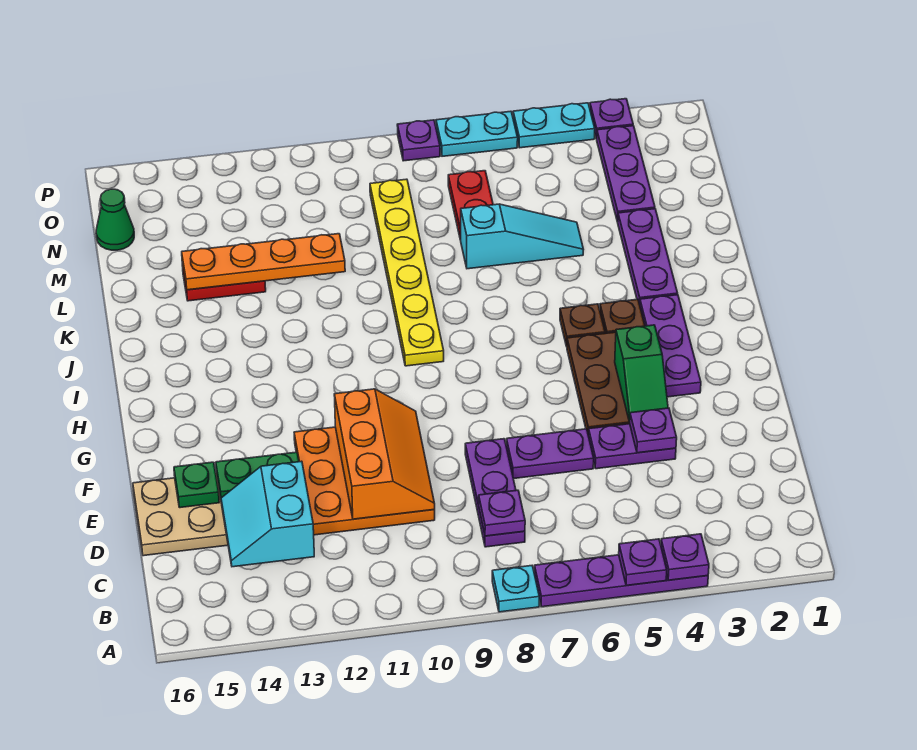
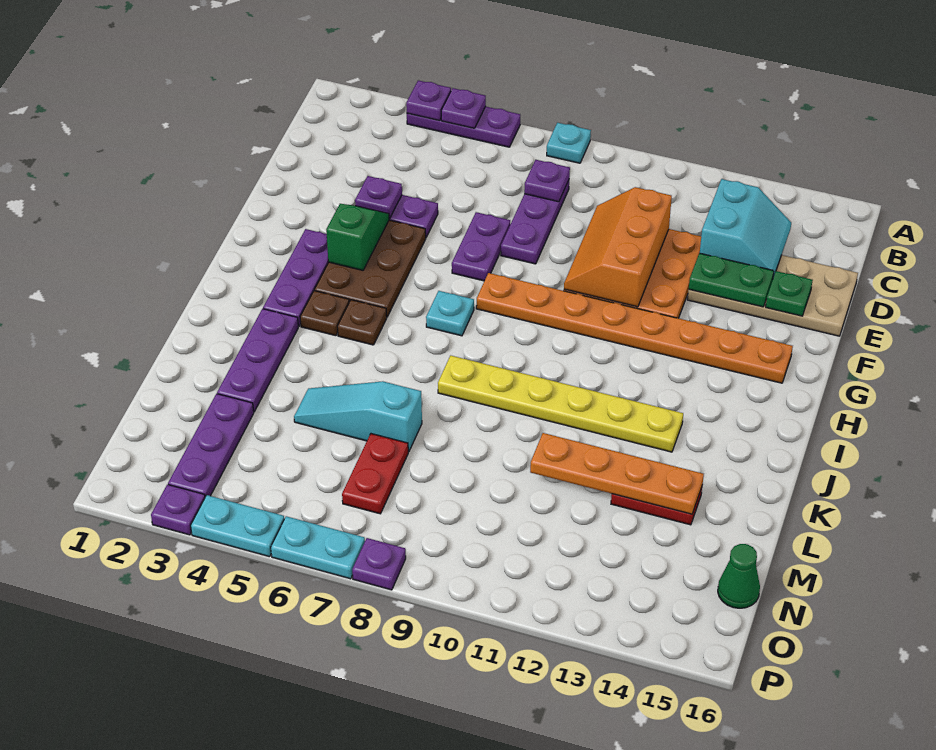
purple plate A4:A7 level 1 -> purple plate A4:A6 level 1
purple plate E6:E7 level 1 -> purple plate E7:F7 level 1
none -> orange plate G8:G15 level 1
none -> cyan plate H7 level 1
yellow plate I9:N9 level 1 -> yellow plate J8:J13 level 1

